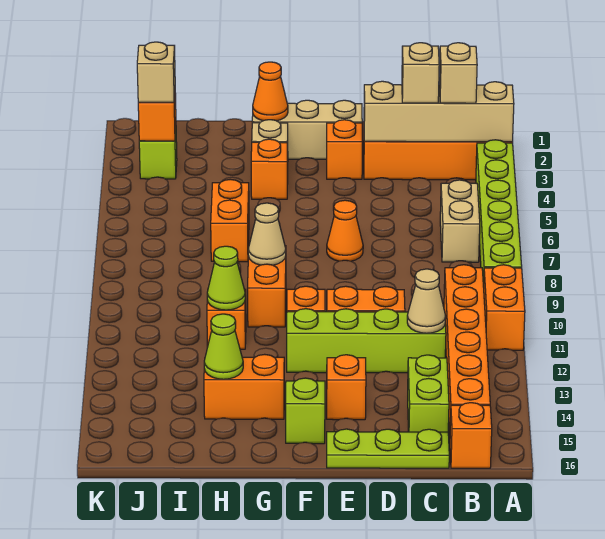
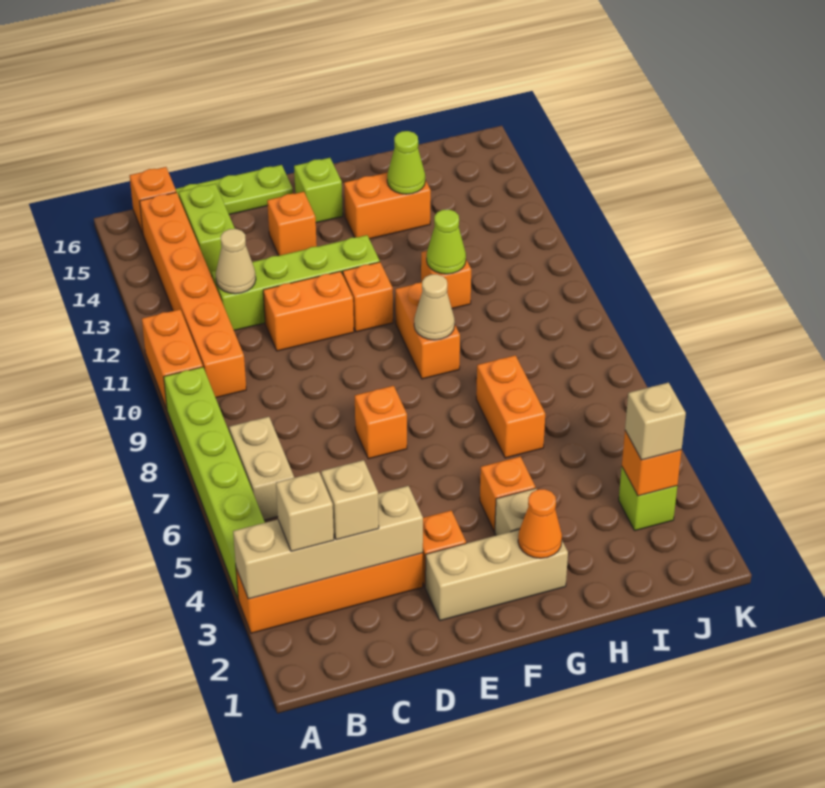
orange cone E7 level 1 -> orange brick E7 level 1

